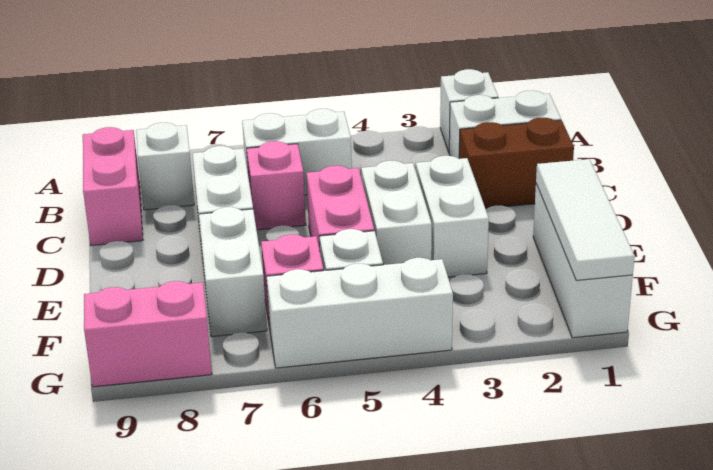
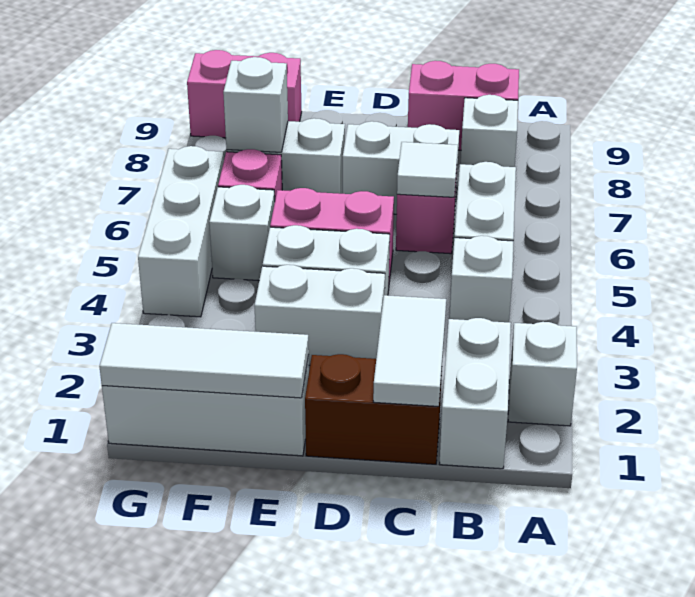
none -> white brick B4 level 1
brown brick C1:C2 level 1 -> brown brick C1:D1 level 1
none -> white tile C1:C2 level 2
none -> white tile C6 level 2
none -> white brick F7 level 2
pink brick G8:G9 level 1 -> pink brick F9:G9 level 1

